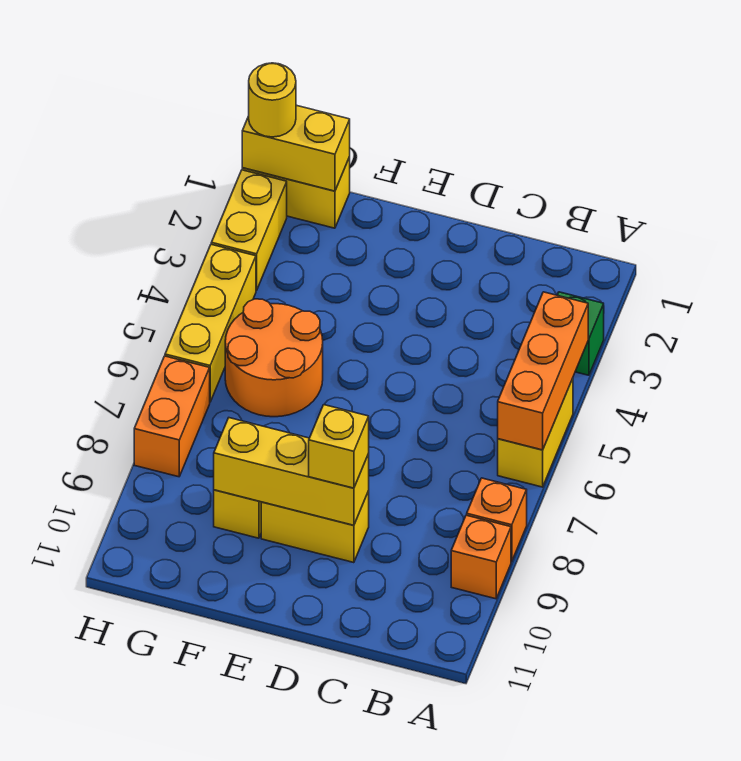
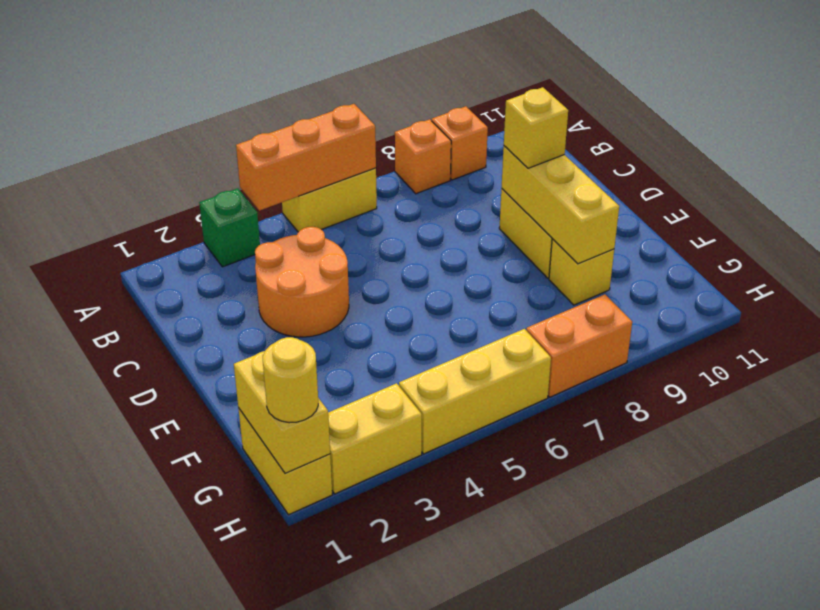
orange round brick F5:G6 level 1 -> orange round brick C3:D4 level 1

